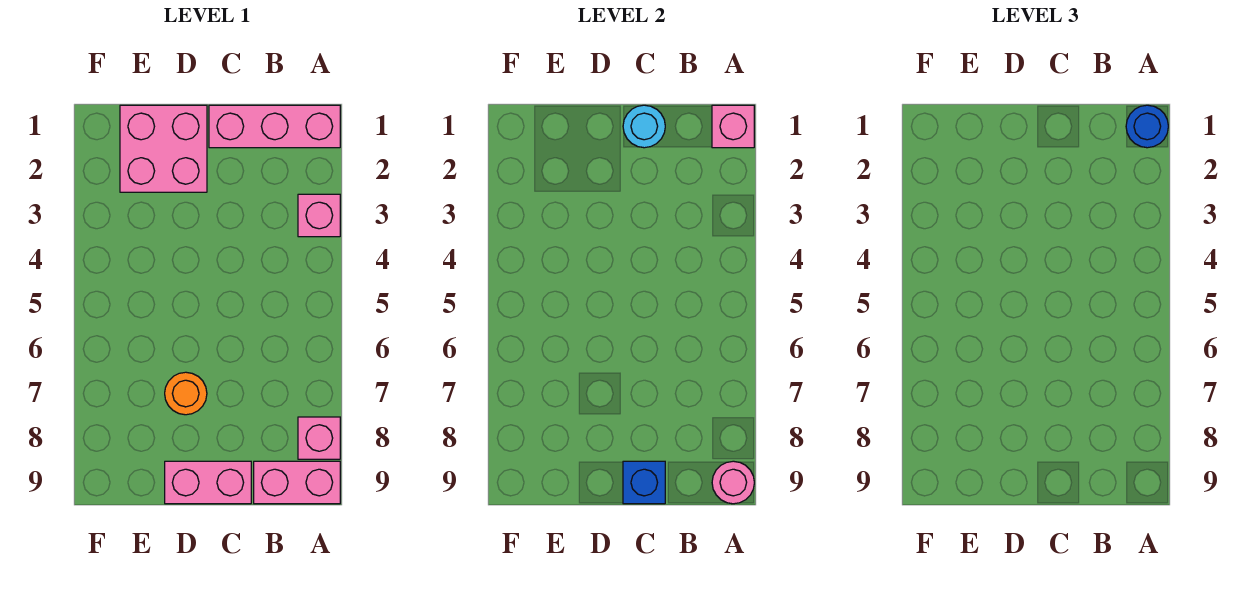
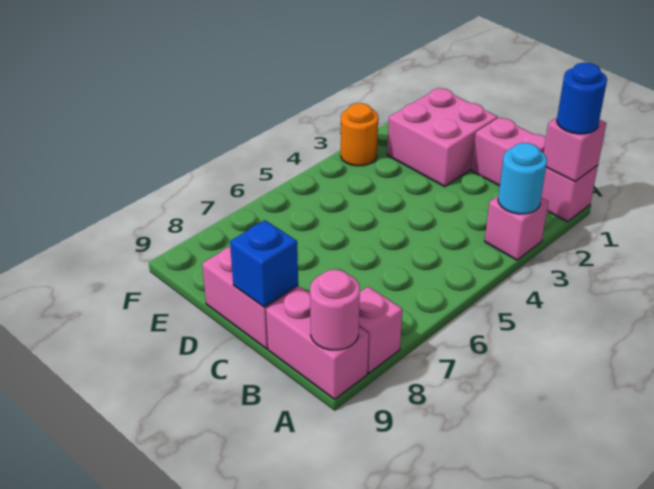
cyan round brick C1 level 2 -> cyan round brick A3 level 2
orange round brick D7 level 1 -> orange round brick F3 level 1

